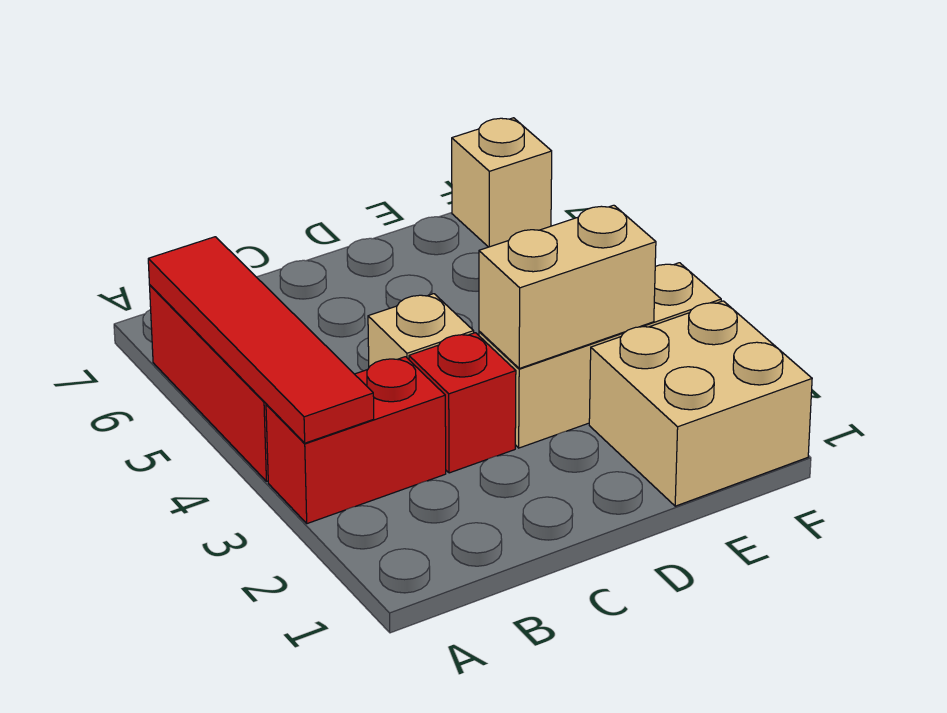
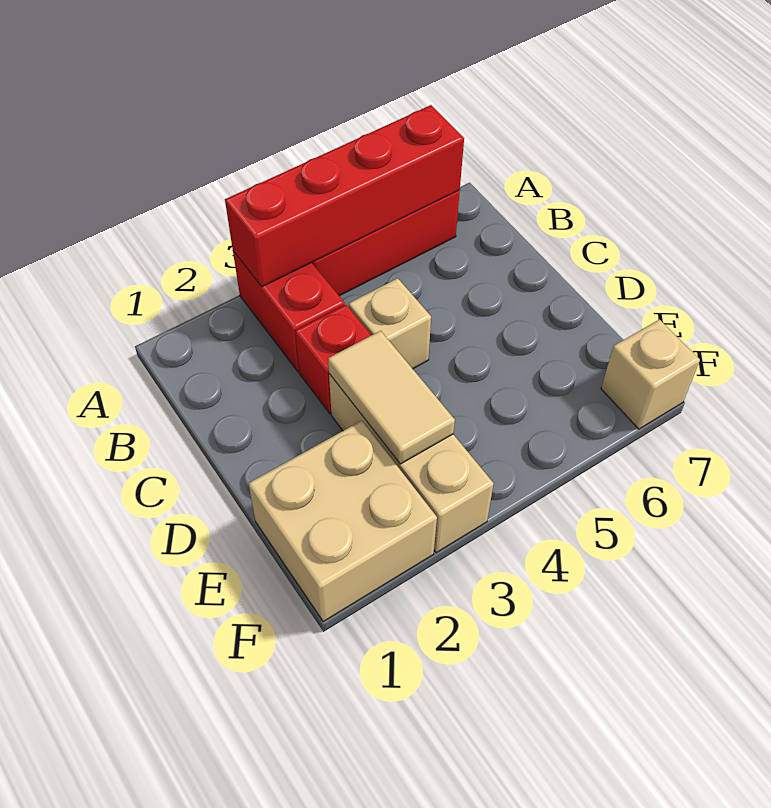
red tile A3:A6 level 2 -> red brick A3:A6 level 2
tan brick D3:E3 level 2 -> tan tile D3:E3 level 2

